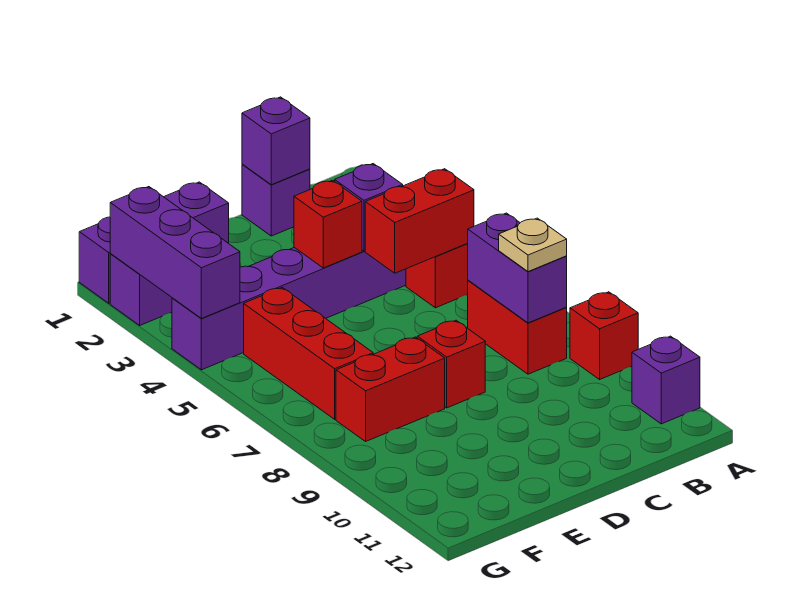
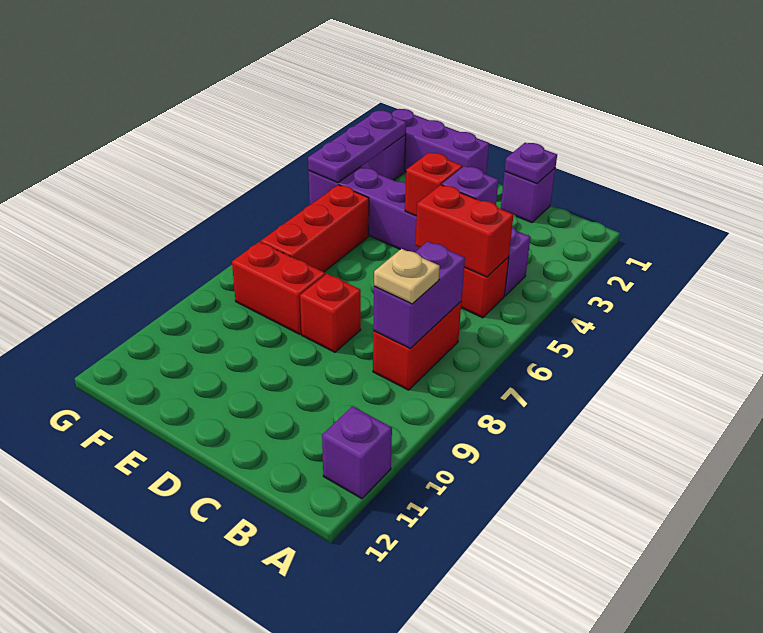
red brick A9 level 1 -> none
purple brick C1 level 2 -> purple plate C1 level 2
purple brick G2:G4 level 2 -> purple plate G2:G4 level 2

